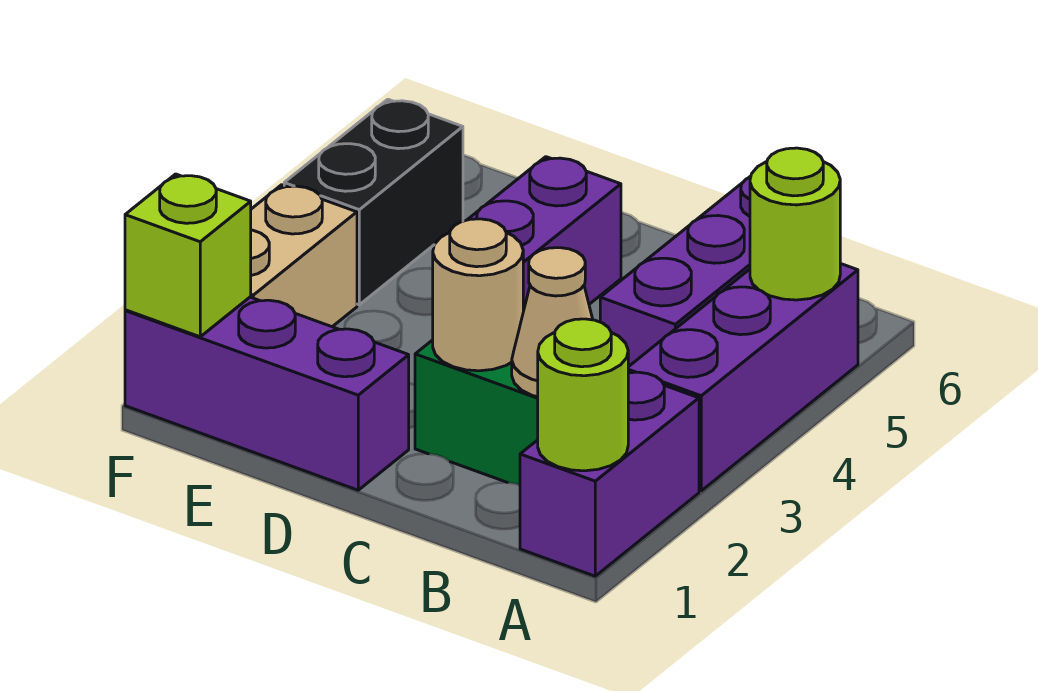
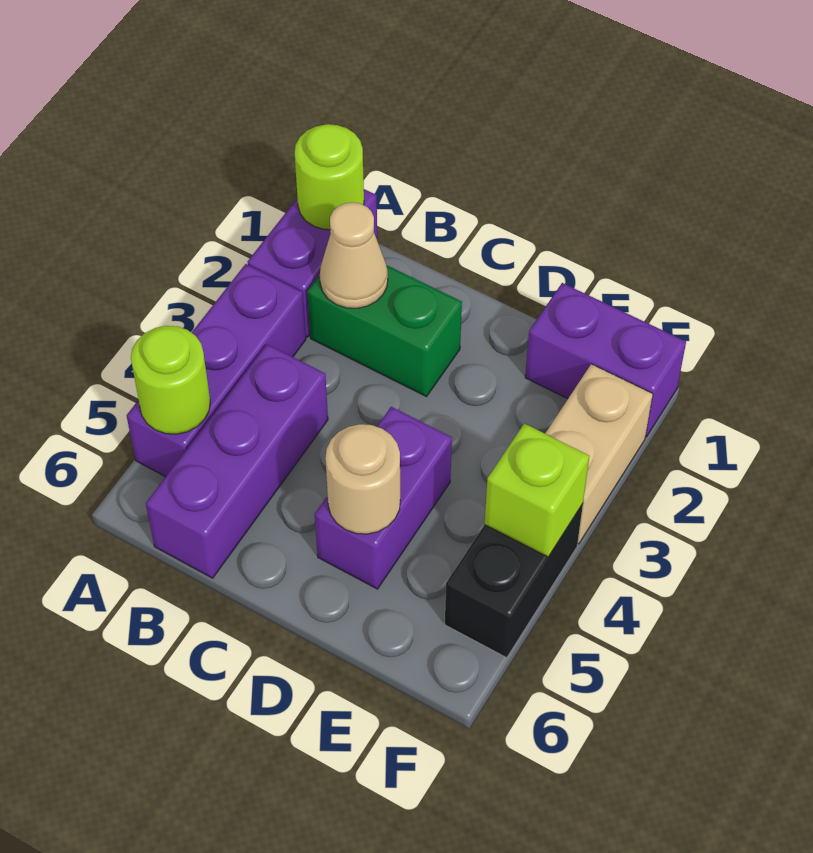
tan round brick C2 level 2 -> tan round brick D5 level 2
purple brick D1:F1 level 1 -> purple brick E1:F1 level 1
lime brick F1 level 2 -> lime brick F4 level 2

